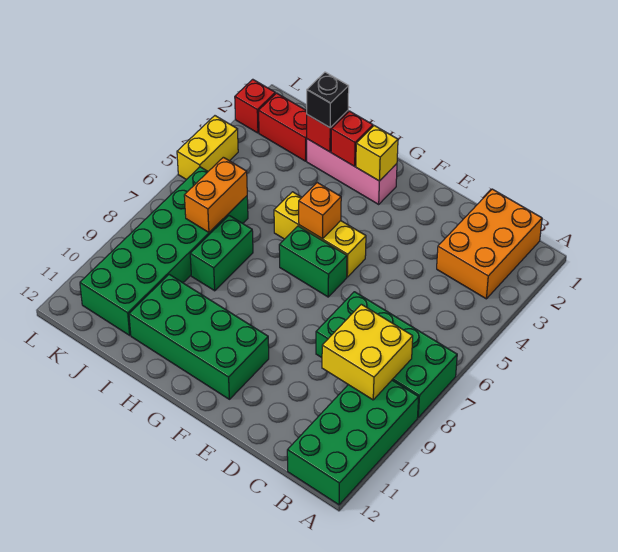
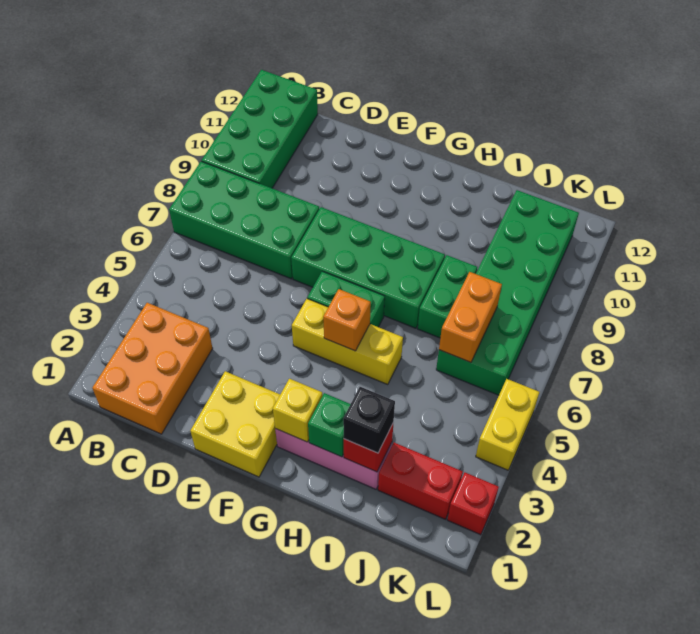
yellow brick B8:C9 level 2 -> yellow brick E1:F2 level 1
green brick F10:I11 level 1 -> green brick E7:H8 level 1
red brick H2 level 2 -> green brick H2 level 2

